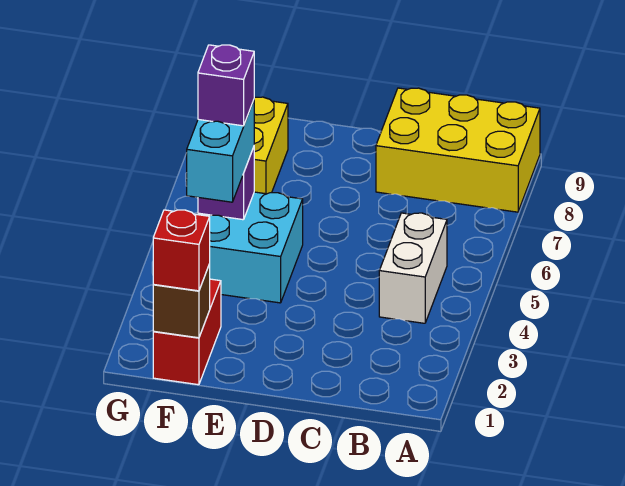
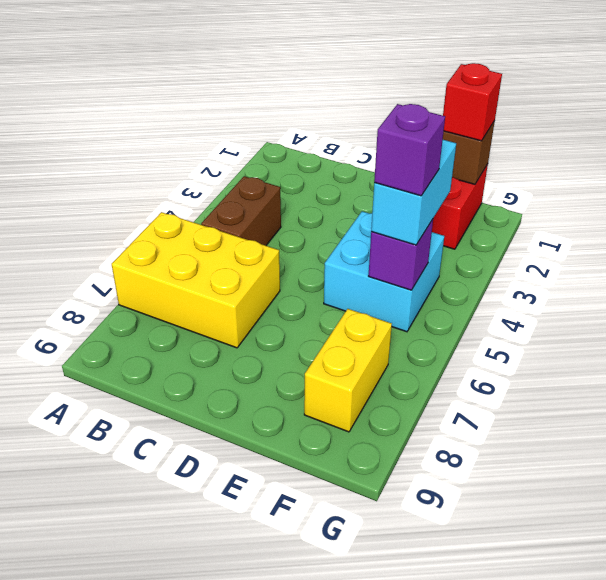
yellow brick A8:C9 level 1 -> yellow brick A6:C7 level 1
white brick B4:B5 level 1 -> brown brick B4:B5 level 1

